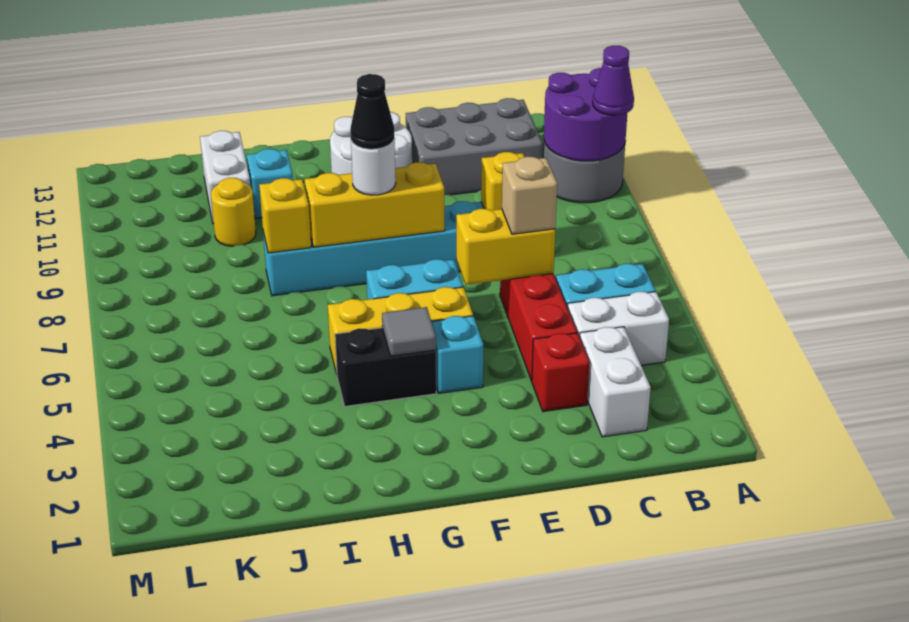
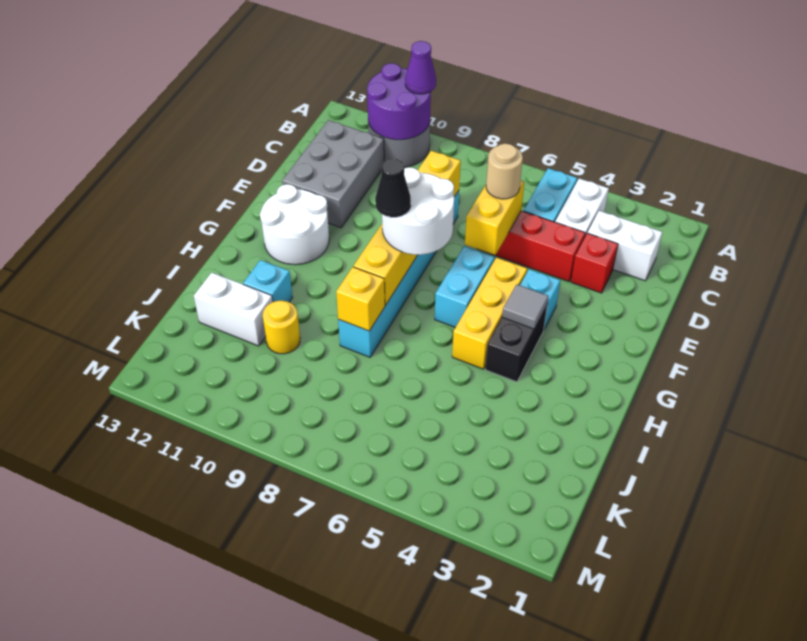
tan brick D6 level 3 -> tan round brick D6 level 3
white round brick G8 level 3 -> white round brick F7:G8 level 3

